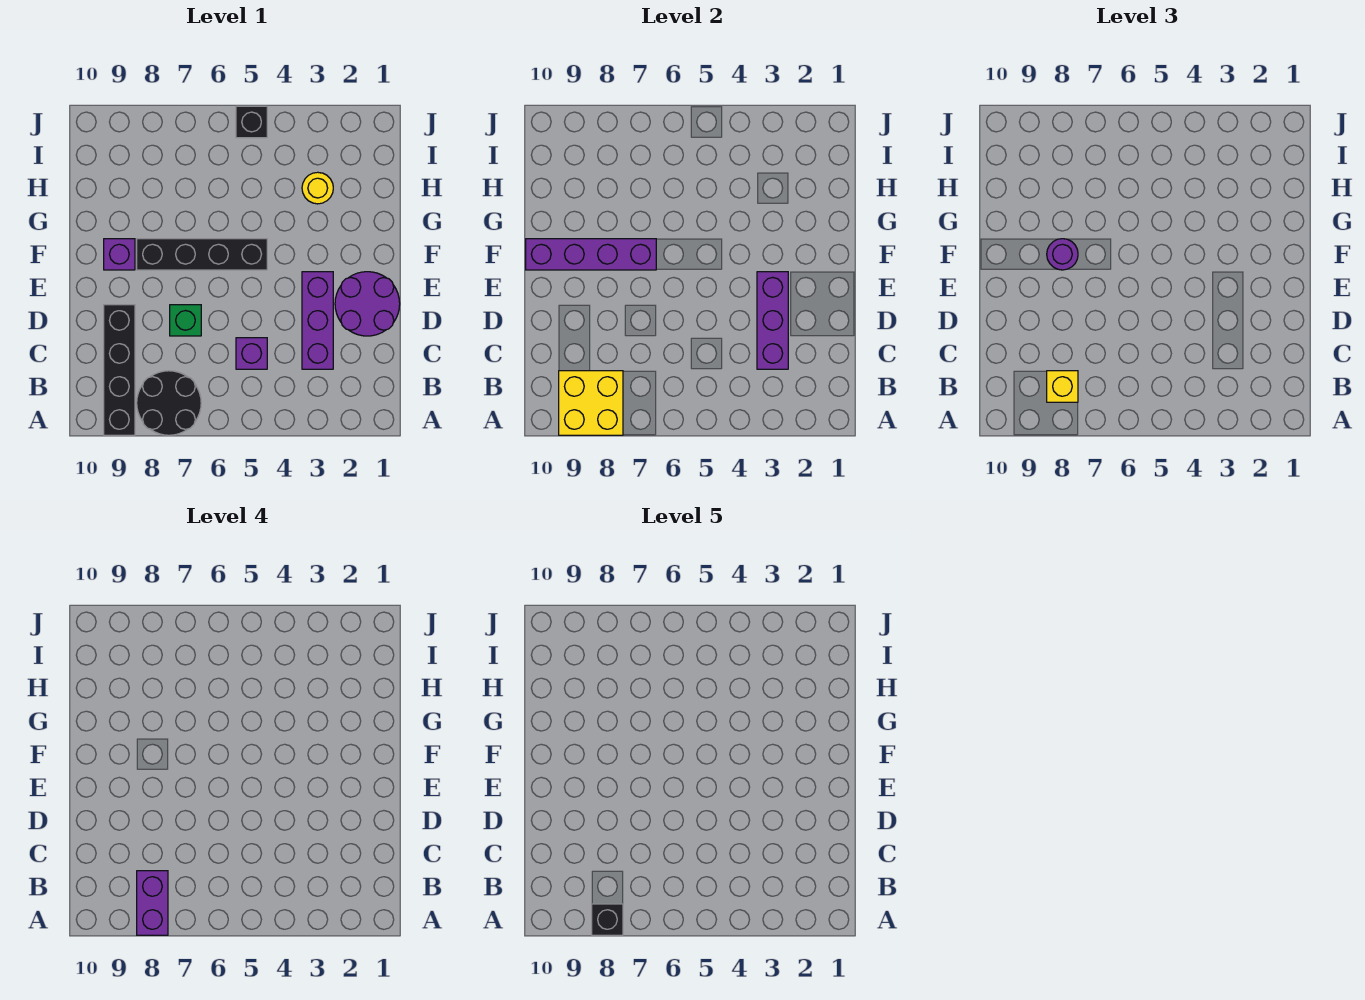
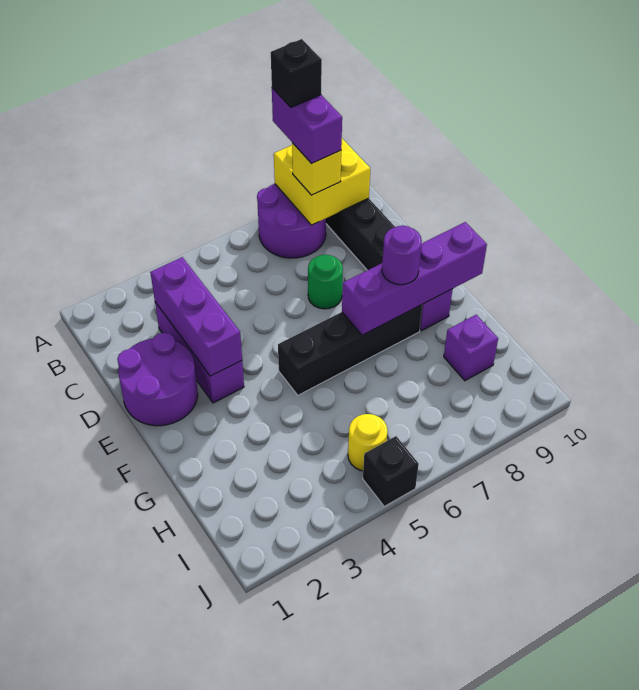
black round brick A7:B8 level 1 -> purple round brick A7:B8 level 1
purple brick C5 level 1 -> purple brick H9 level 1
green brick D7 level 1 -> green round brick D7 level 1
yellow round brick H3 level 1 -> yellow round brick I5 level 1

